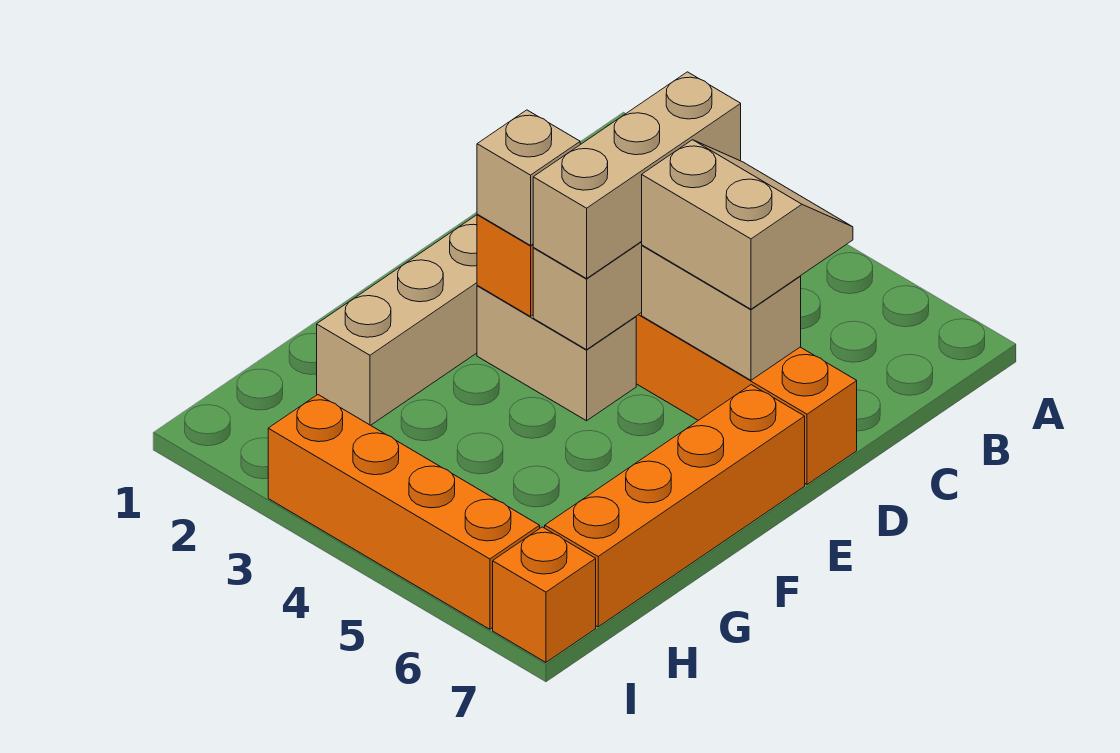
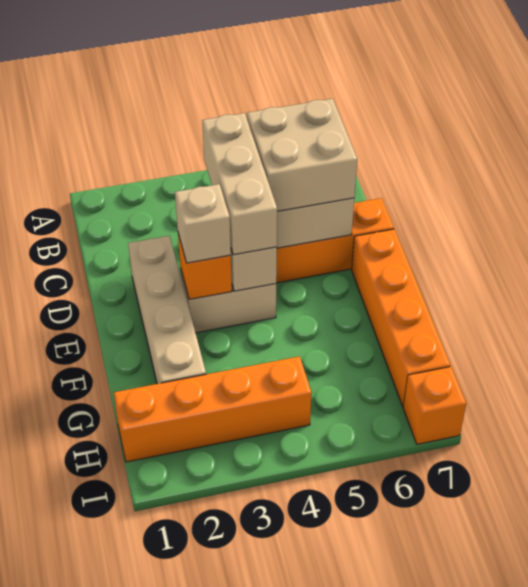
tan slope C5:D6 level 3 top D -> tan brick C5:D6 level 3
orange brick I3:I6 level 1 -> orange brick H1:H4 level 1

